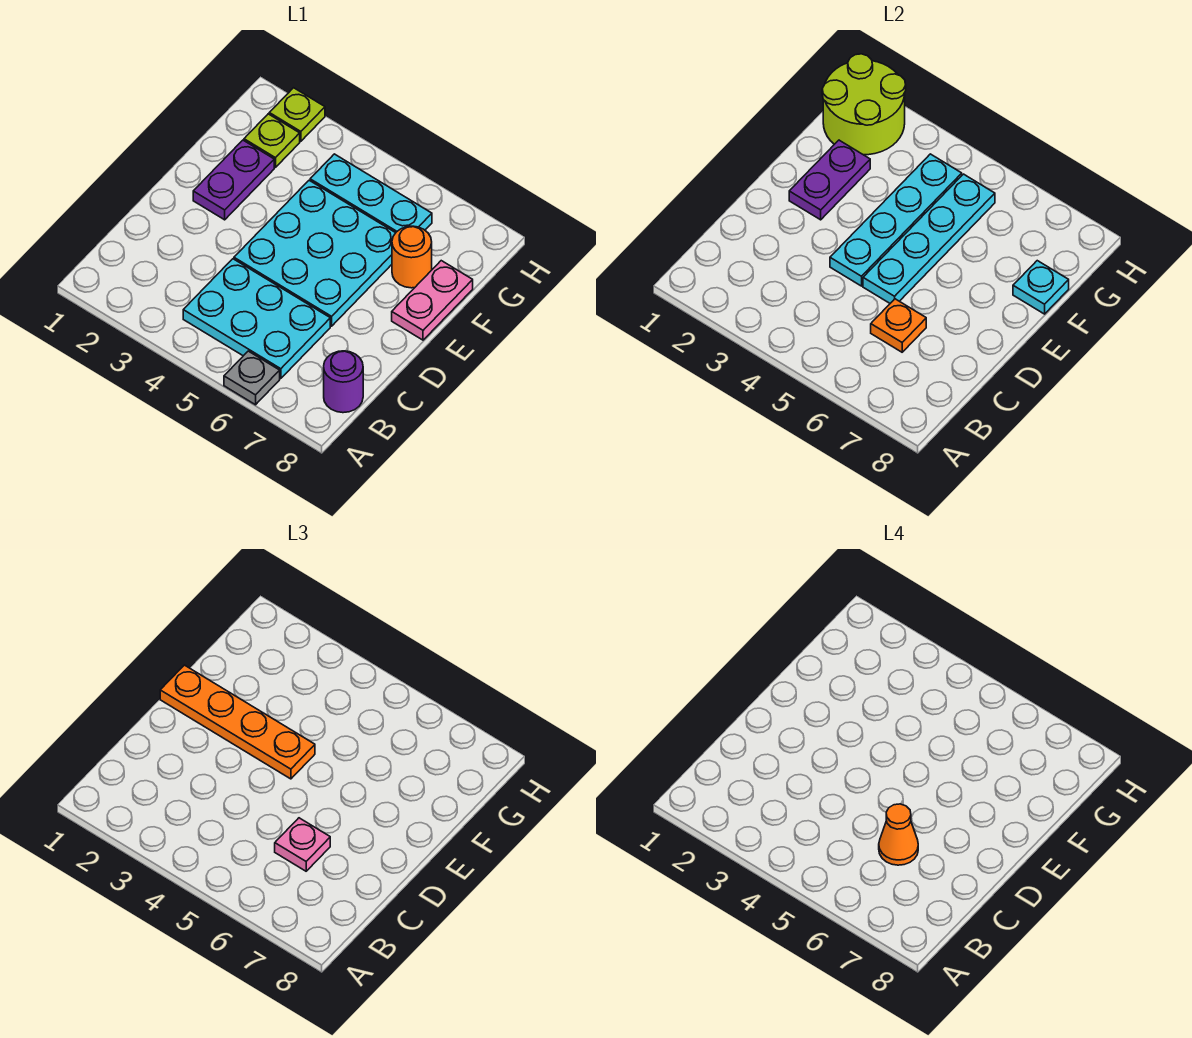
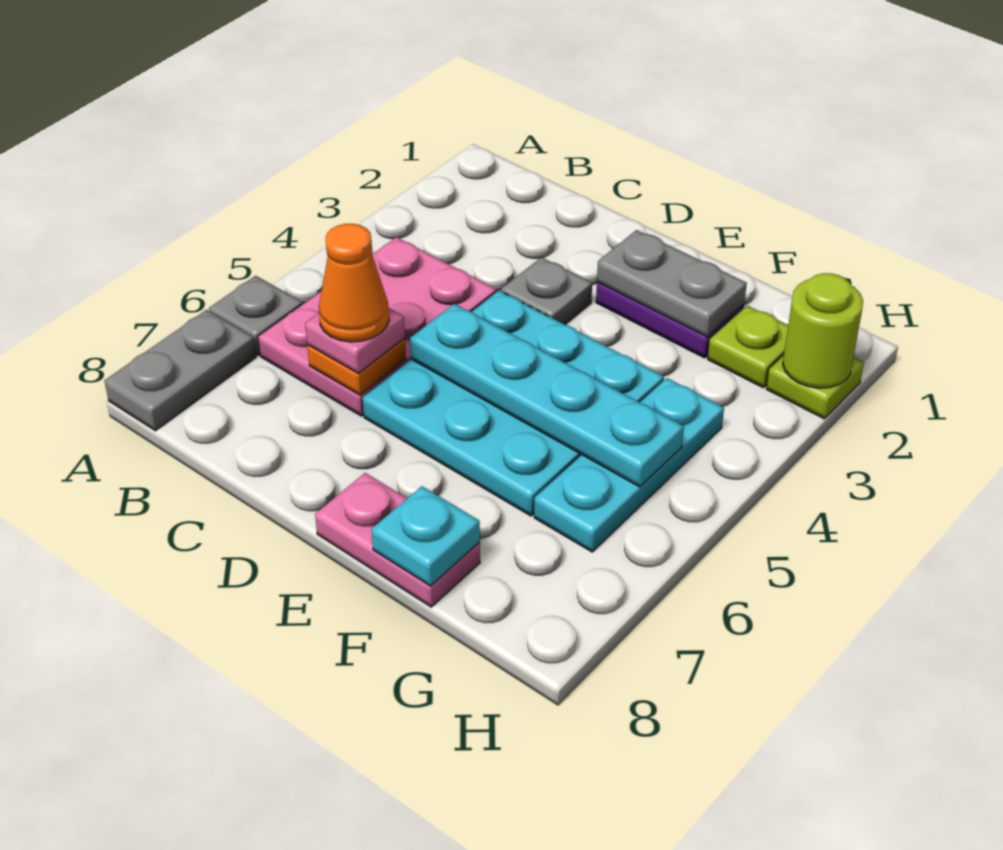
none -> grey plate A7:A8 level 1
cyan plate B4:C6 level 1 -> pink plate B4:C6 level 1
purple round brick B8 level 1 -> none
none -> grey plate D3 level 1
cyan plate D4:G4 level 2 -> none
orange plate E1:E4 level 3 -> none
purple plate E2:F2 level 2 -> grey plate E2:F2 level 2
orange round brick F7 level 1 -> none
lime round brick G1:H2 level 2 -> lime round brick H2 level 2

